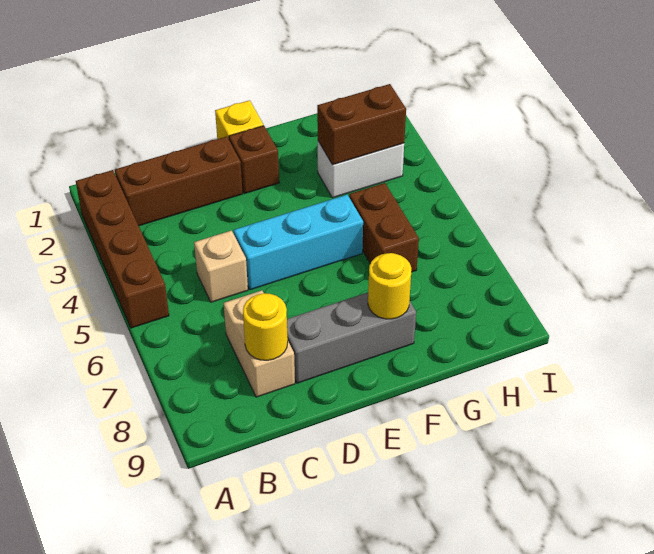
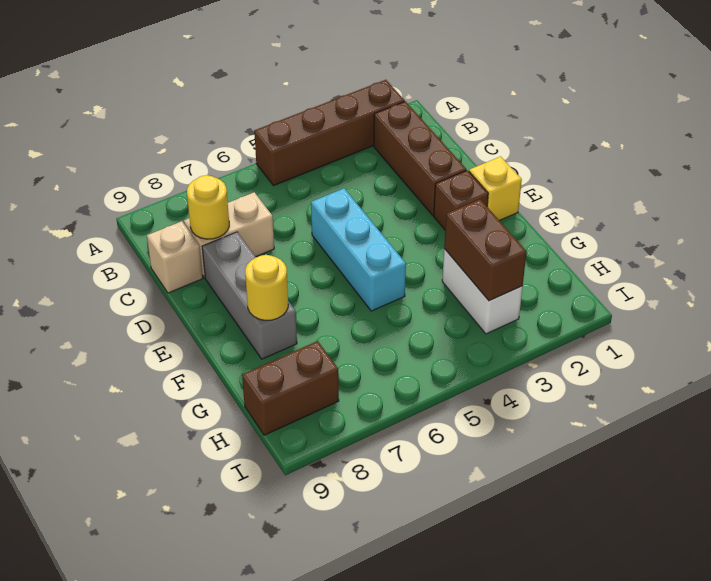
tan brick C5 level 1 -> tan brick C9 level 1
brown brick G5:G6 level 1 -> brown brick H8:H9 level 1

